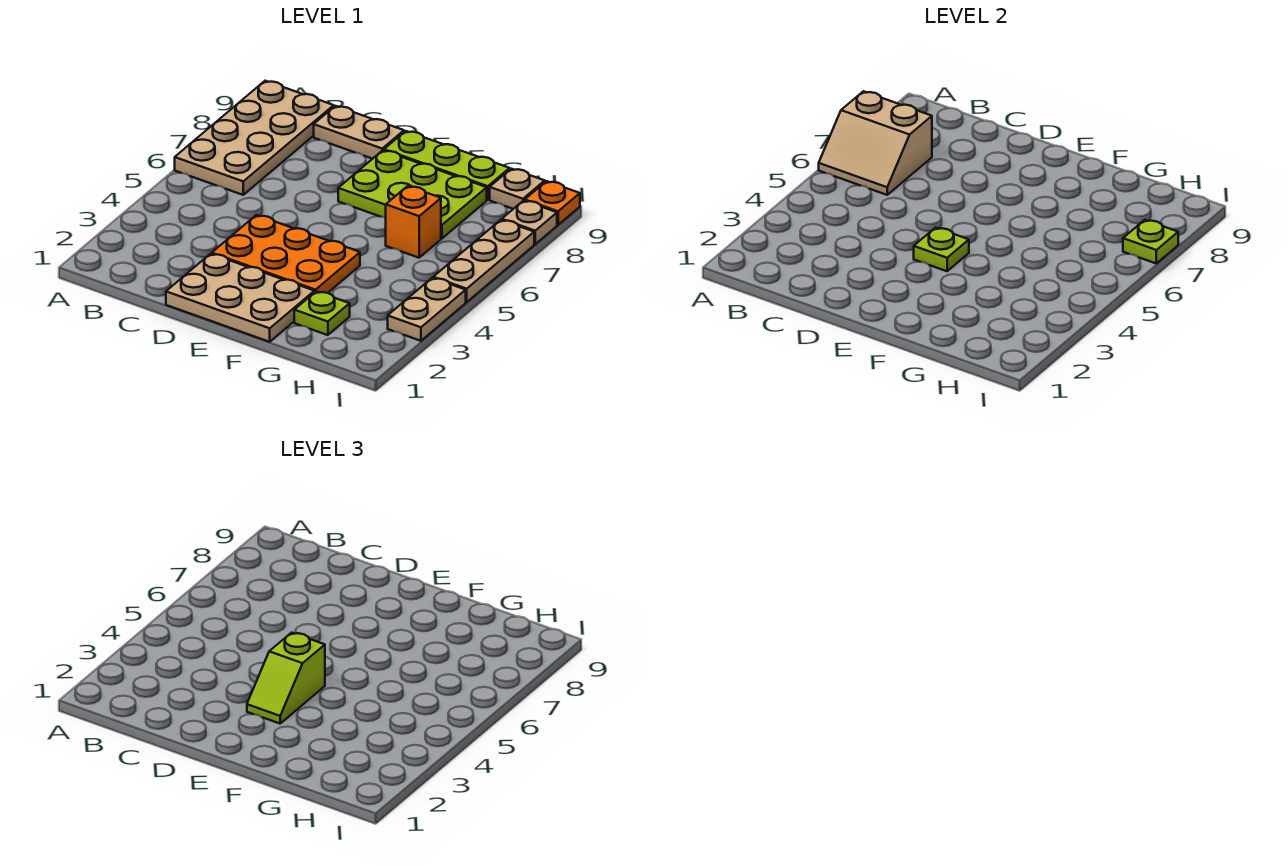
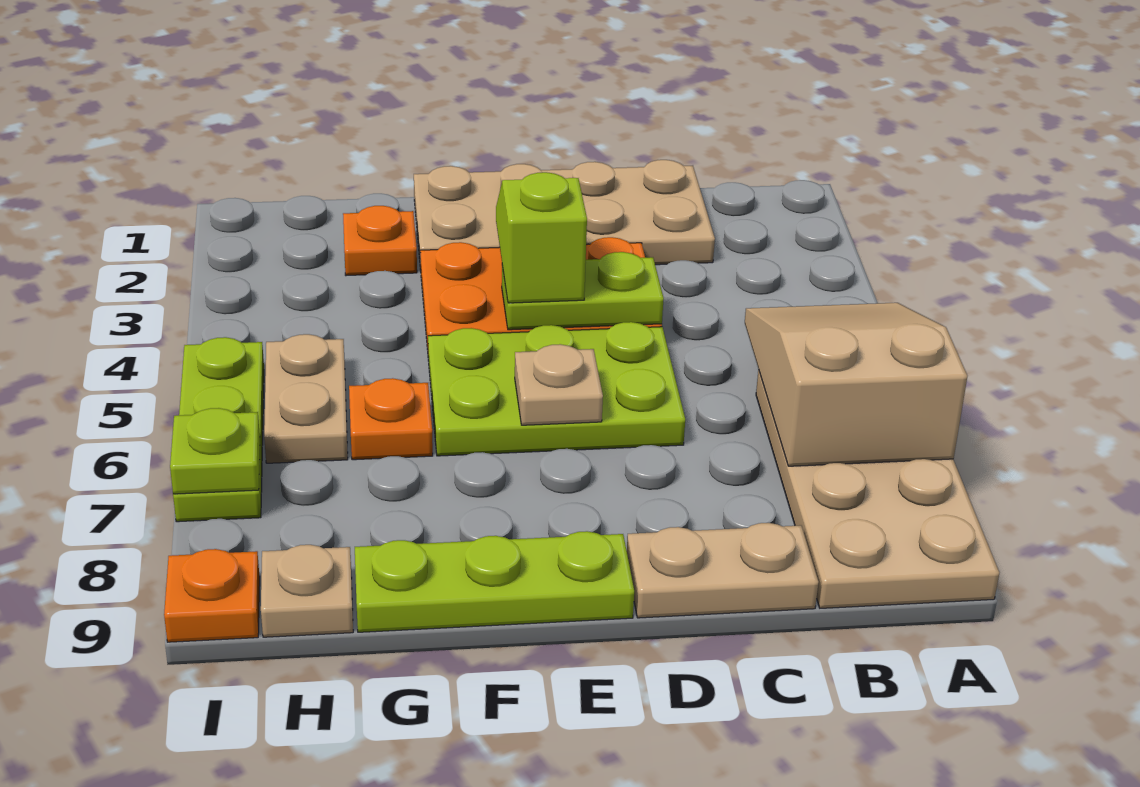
tan slope A6:B7 level 2 top 7 -> tan slope A5:B7 level 2 top 7
tan plate D1:F2 level 1 -> tan plate C1:F2 level 1
lime plate E4 level 2 -> lime plate D4:E4 level 2
lime plate E7:G8 level 1 -> lime plate D5:F6 level 1
lime plate G2 level 1 -> orange plate G2 level 1
orange brick G6 level 1 -> orange plate G6 level 1
tan plate I3:I4 level 1 -> tan plate H5:H6 level 1
tan plate I5:I7 level 1 -> lime plate I5:I7 level 1
tan plate I8 level 1 -> tan plate E6 level 2

